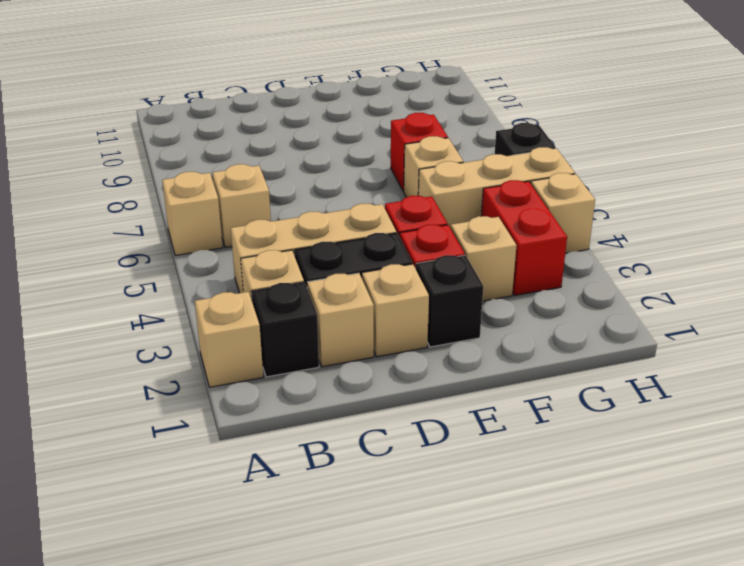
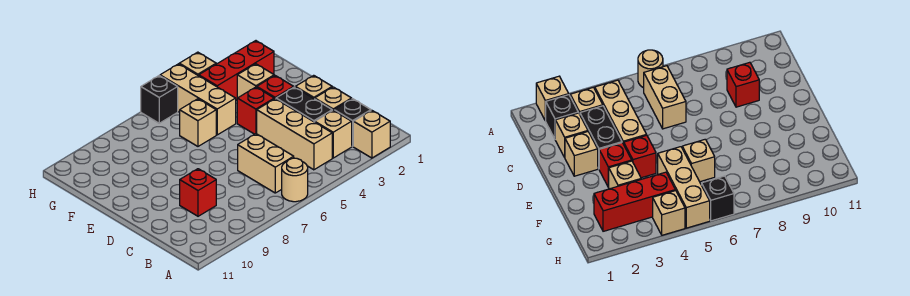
tan brick A6 level 1 -> tan round brick A6 level 1
tan brick B6 level 1 -> tan brick B6:C6 level 1
black brick E2 level 1 -> none
red brick F7 level 1 -> red brick C9 level 1
red brick G3:G4 level 1 -> red brick G2:G4 level 1

